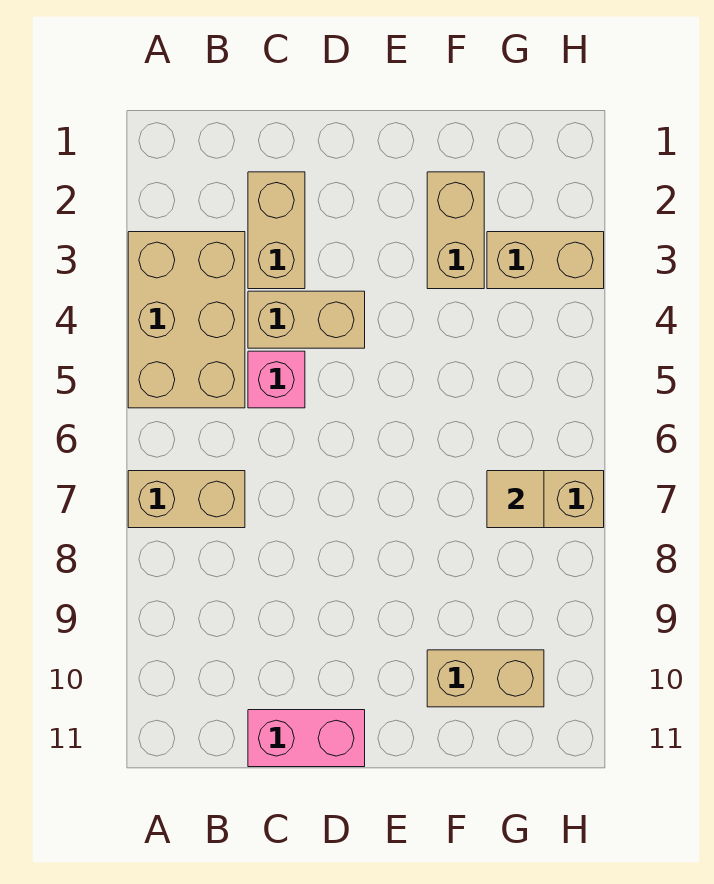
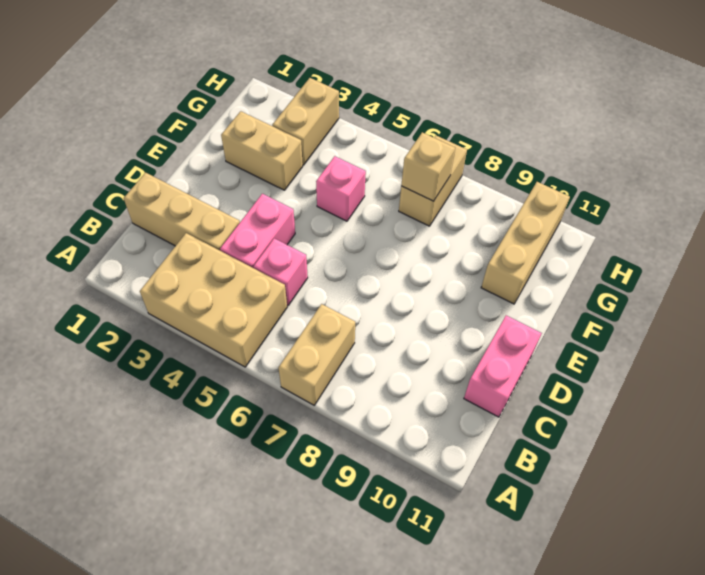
tan brick C2:C3 level 1 -> tan brick C1:C3 level 1
tan brick C4:D4 level 1 -> pink brick C4:D4 level 1
none -> pink brick F5 level 1
tan brick F10:G10 level 1 -> tan brick F10:H10 level 1
tan tile G7 level 2 -> tan brick G7 level 2

